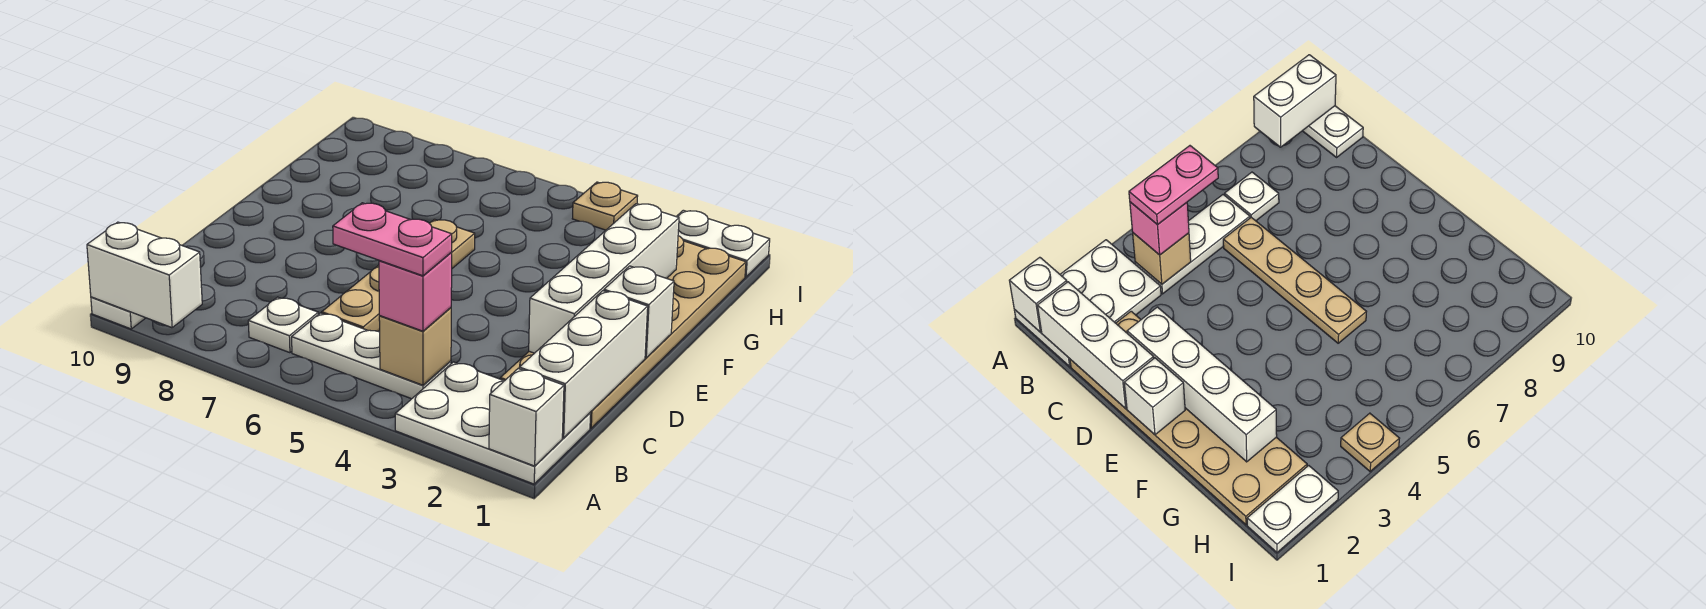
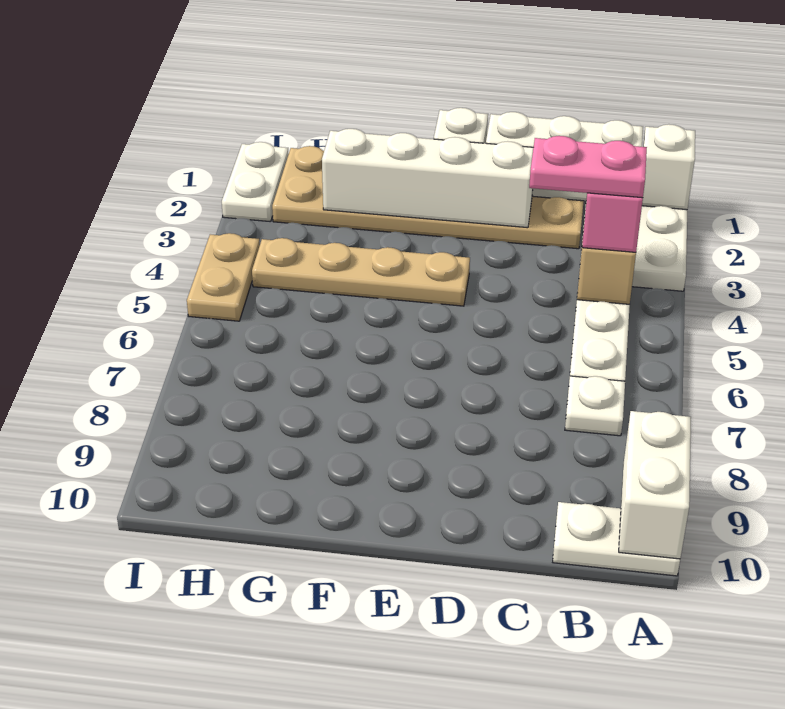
pink plate B4:B5 level 4 -> pink plate B4:C4 level 4
tan plate C6:F6 level 1 -> tan plate E4:H4 level 1
tan plate I4 level 1 -> tan plate I4:I5 level 1

